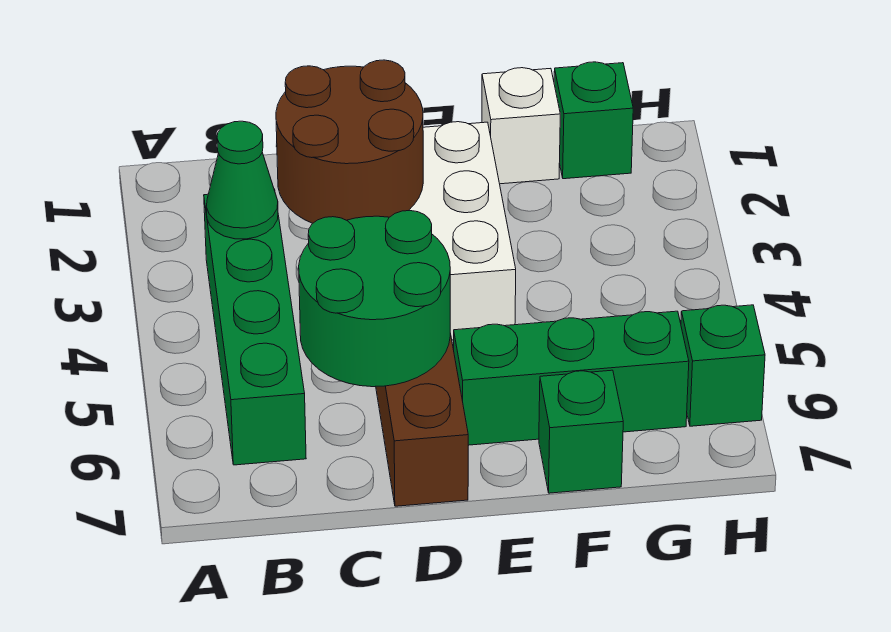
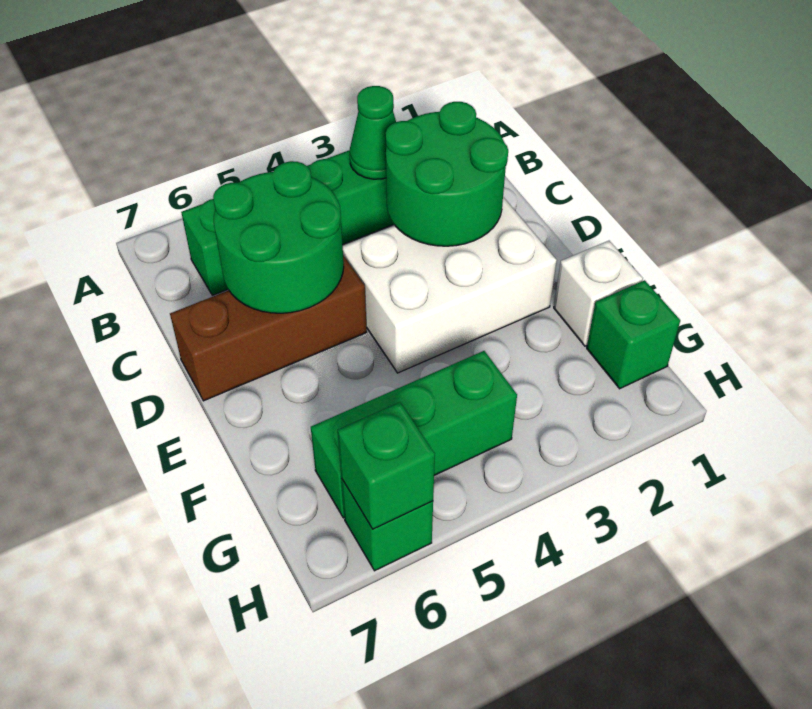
brown round brick C2:D3 level 2 -> green round brick C2:D3 level 2
green brick E6:G6 level 1 -> green brick G4:G6 level 1
green brick F7 level 1 -> green brick H6 level 2

